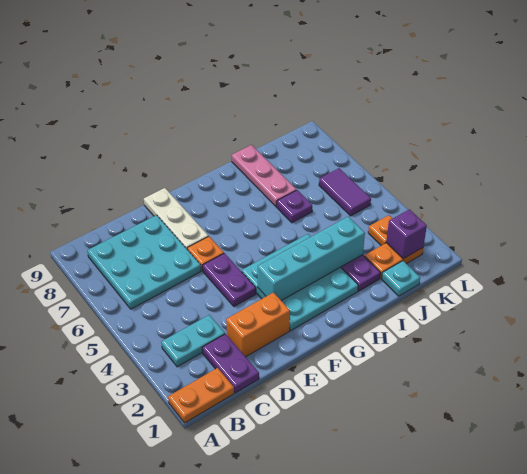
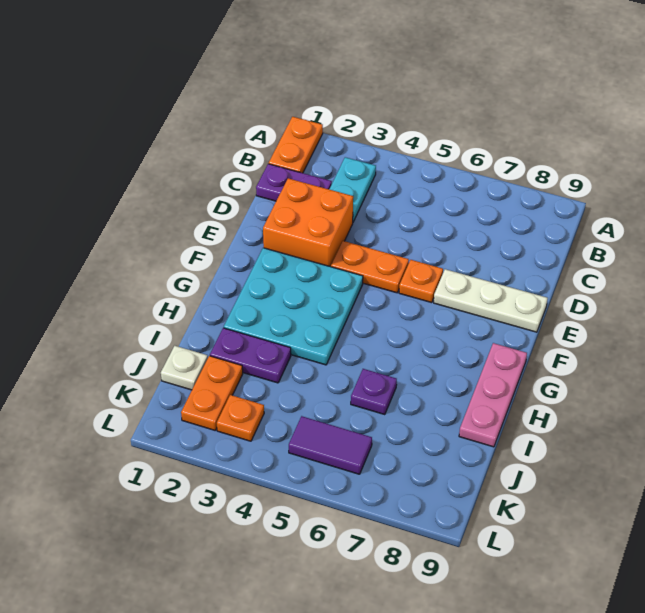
cyan plate B6:D8 level 1 -> none
orange brick D2:E2 level 1 -> orange brick D2:E3 level 1
purple plate E4:E5 level 1 -> orange plate E4:E5 level 1
cyan brick F3:I3 level 2 -> none
pink plate I7:I9 level 1 -> pink plate G9:I9 level 1
cyan plate J1 level 1 -> white plate J1 level 1
purple brick K2 level 2 -> none

